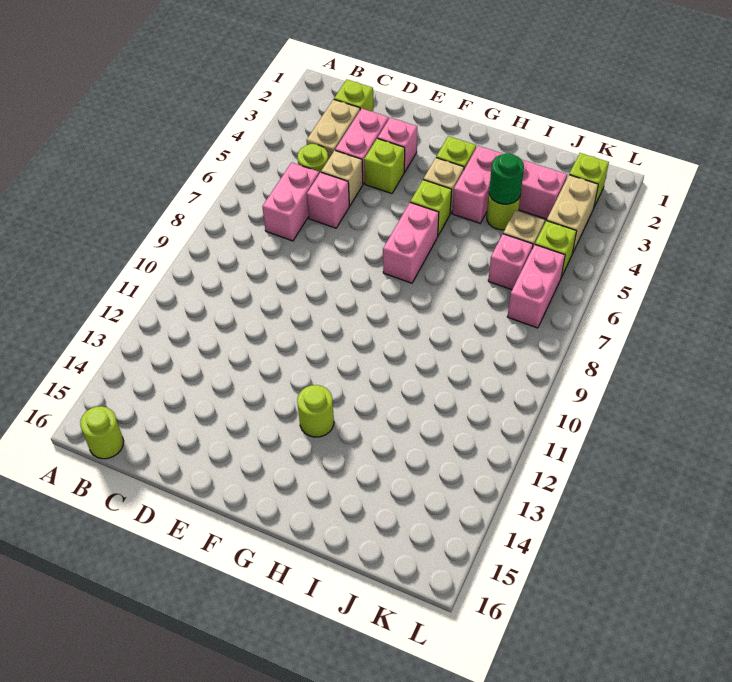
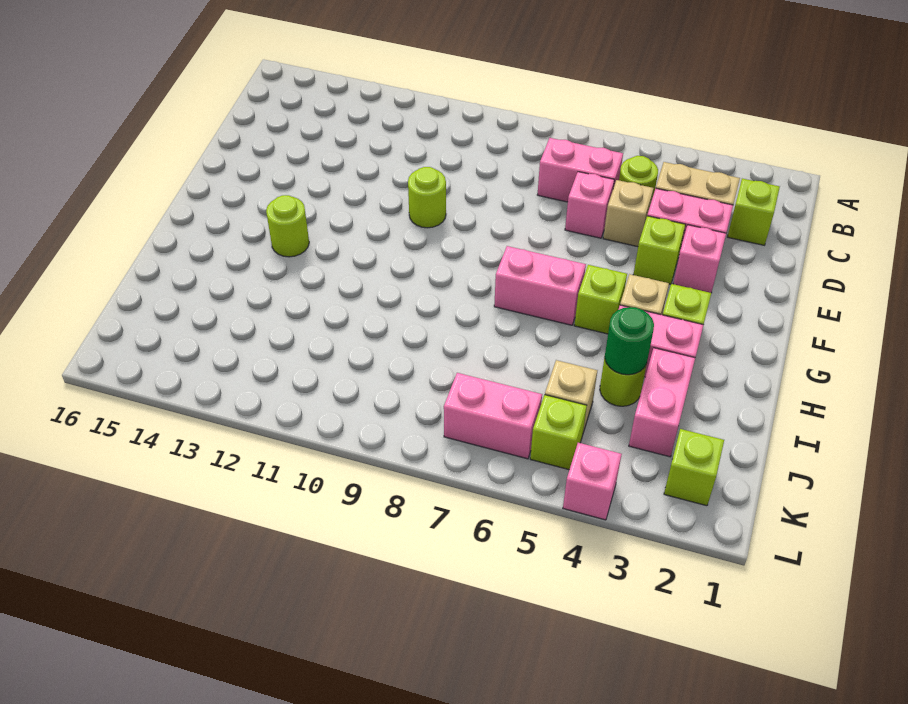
lime round brick B16 level 1 -> lime round brick E10 level 1
pink brick J6 level 1 -> pink brick L4 level 1
tan brick K3:K4 level 1 -> none

